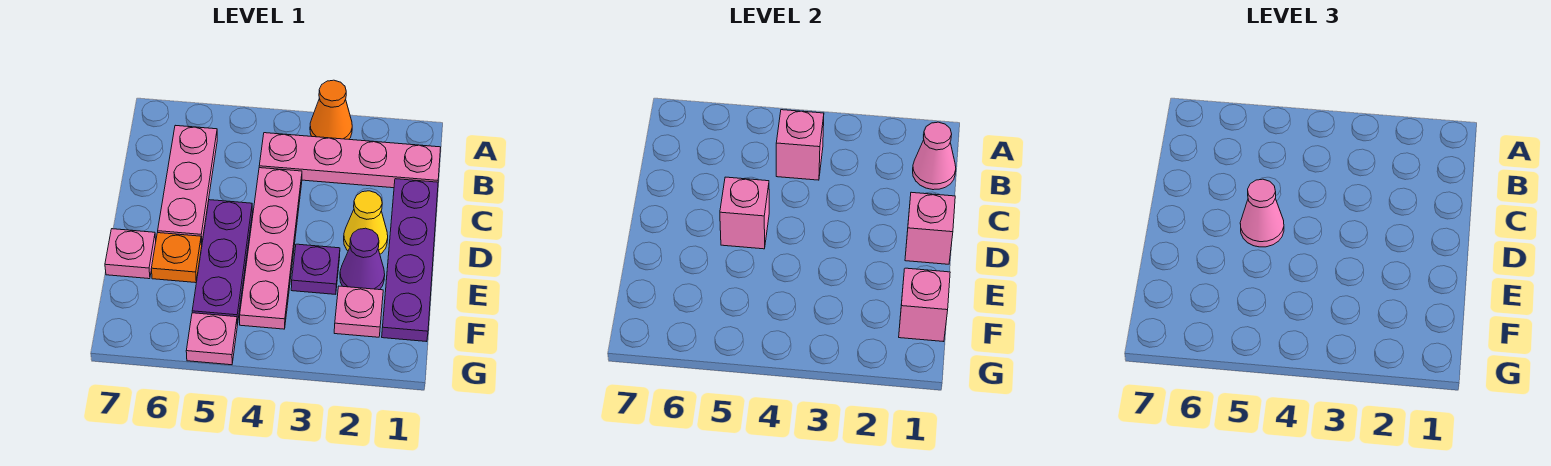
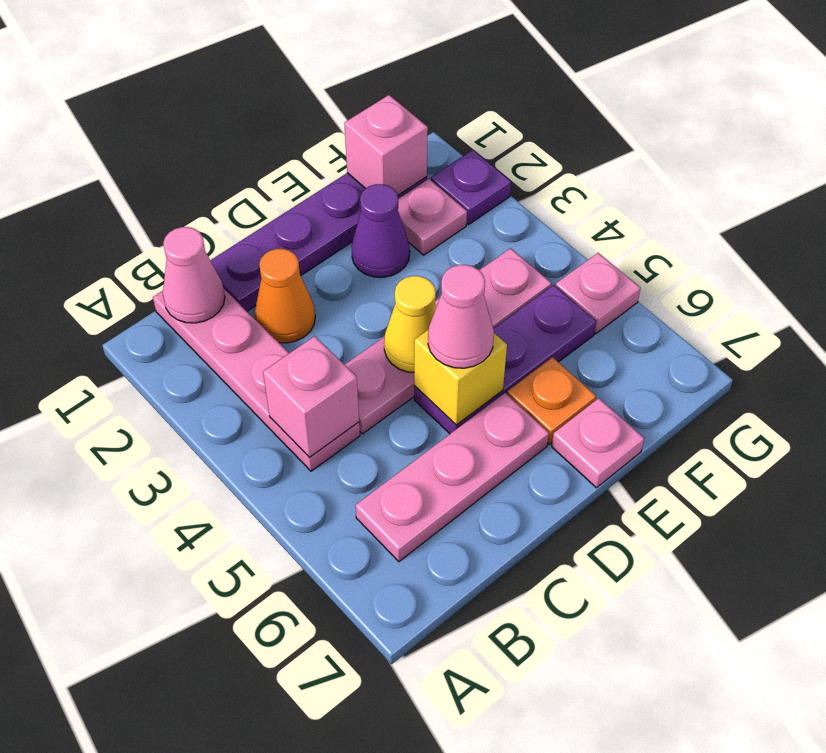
orange cone A3 level 1 -> orange cone C2 level 1
pink brick D1 level 2 -> none
yellow cone D2 level 1 -> yellow cone D4 level 2
pink brick D5 level 2 -> yellow brick D5 level 2
purple plate E3 level 1 -> purple plate G2 level 1

